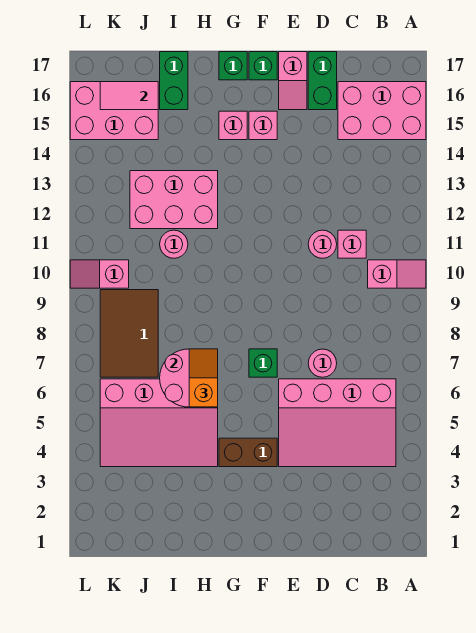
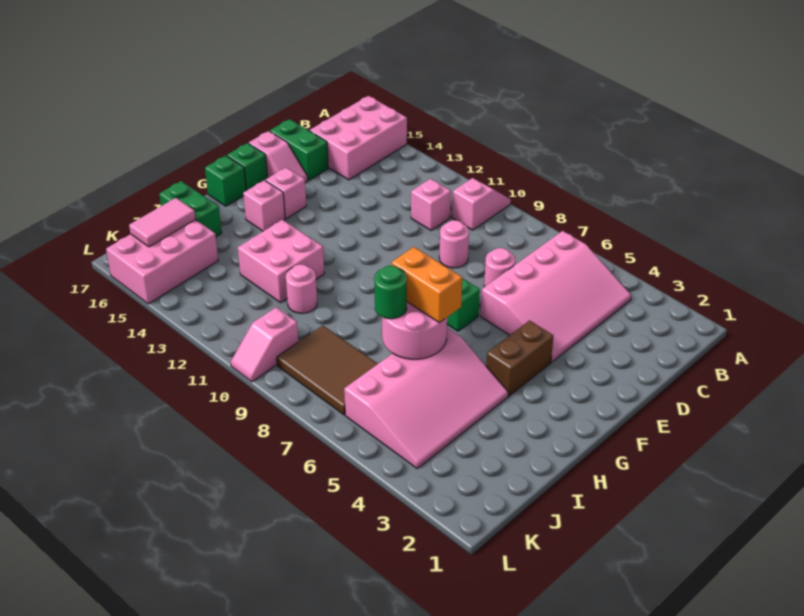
pink round brick D11 level 1 -> pink round brick D9 level 1
orange slope H6:H7 level 3 top 6 -> orange brick H6:H7 level 3
pink brick H12:J13 level 1 -> pink brick H12:I13 level 1
none -> green round brick I7 level 3

